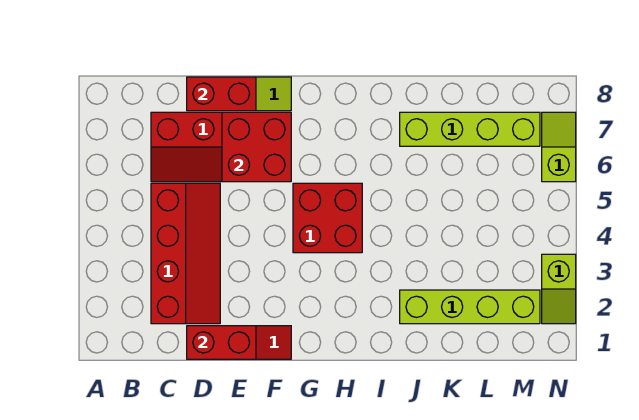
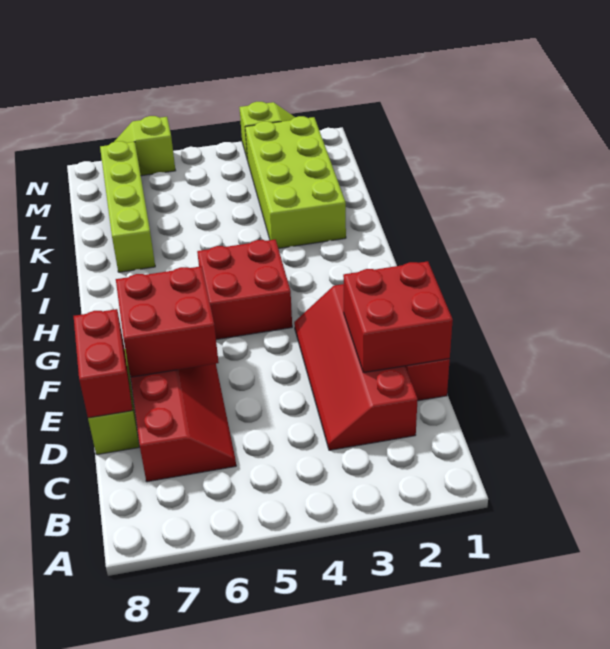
red slope C2:D5 level 1 top C -> red slope C2:F3 level 1 top 2
red brick D1:E1 level 2 -> red brick D1:E2 level 2
lime brick J2:M2 level 1 -> lime brick J2:M3 level 1

